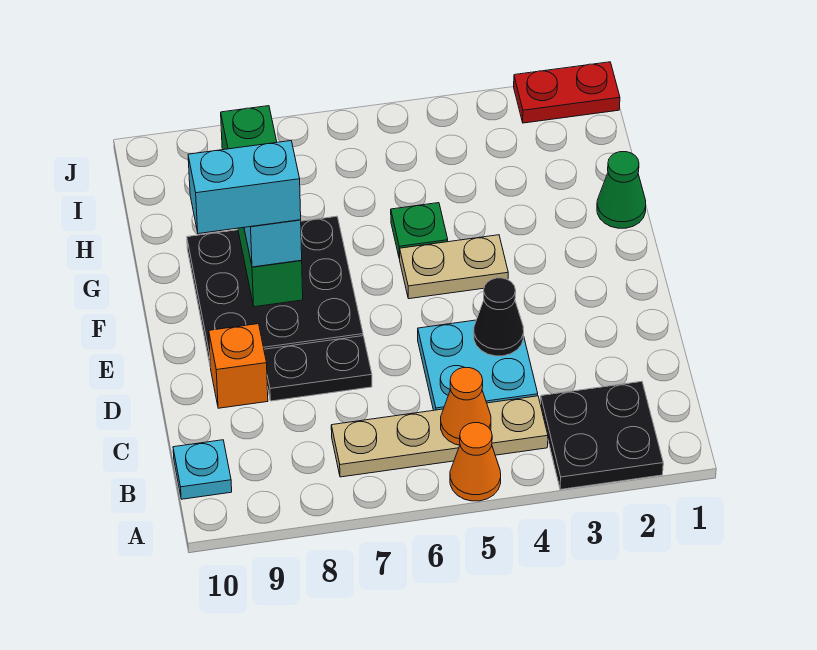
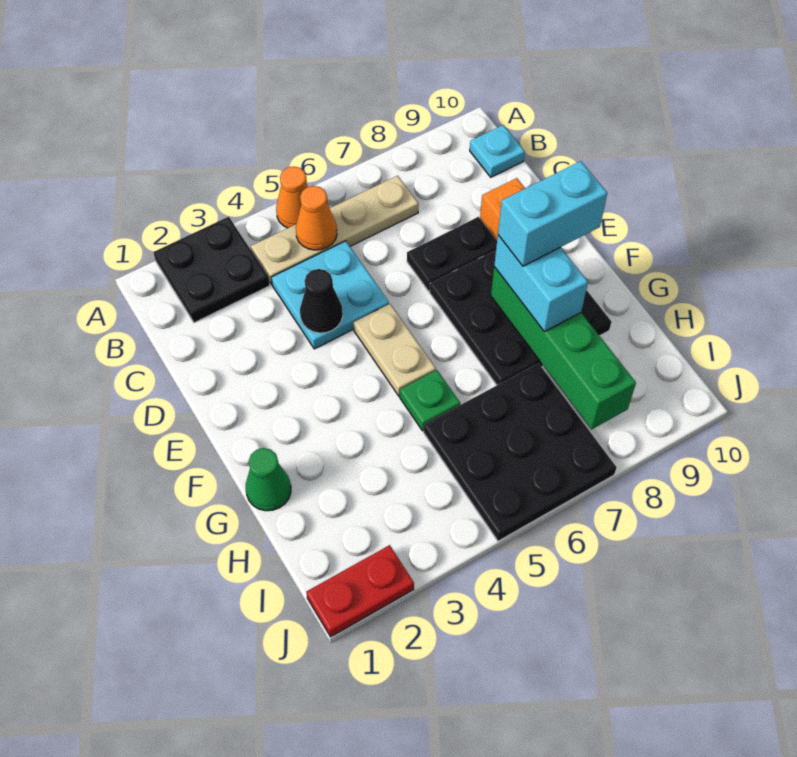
tan plate F4:F5 level 1 -> tan plate E5:F5 level 1
none -> black plate H5:J7 level 1

